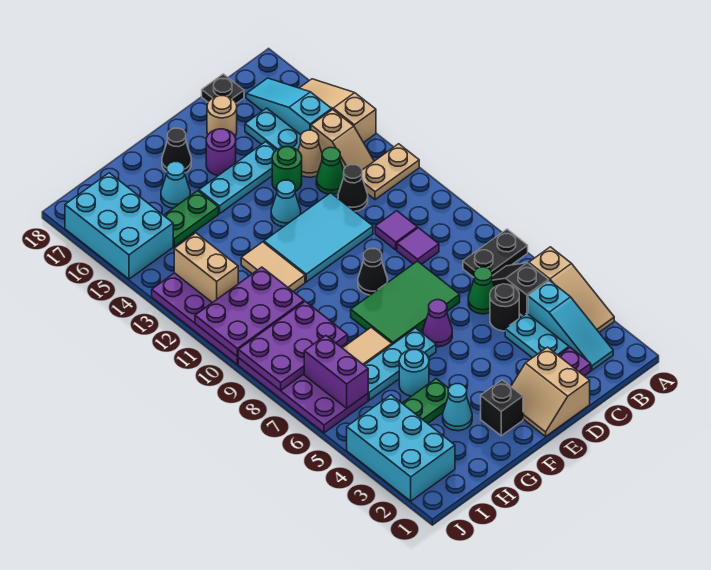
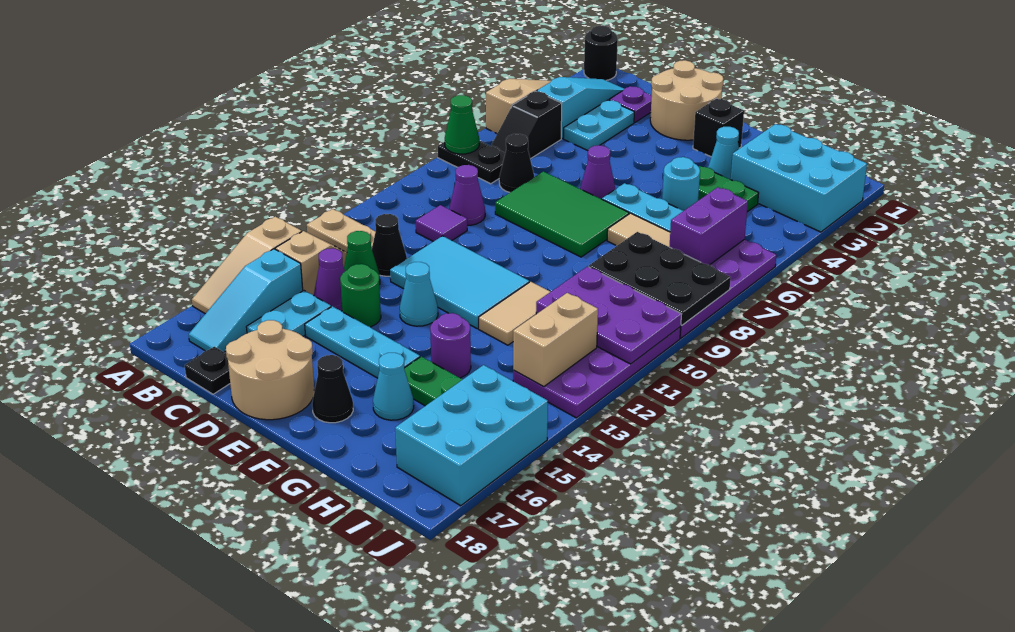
black round brick C5 level 1 -> black round brick A1 level 1
green cone C6 level 1 -> green cone A7 level 2
purple tile C9 level 1 -> purple cone C9 level 1
tan cone C14 level 1 -> purple cone C14 level 1
tan slope D1:E2 level 1 top D -> tan round brick D1:E2 level 1
tan round brick D17 level 1 -> tan round brick D17:E18 level 1
black cone E9 level 1 -> black cone C7 level 1
purple round brick E16 level 1 -> purple round brick G14 level 1
purple plate H8:J9 level 2 -> black plate H8:J9 level 2
cyan brick I2:J4 level 1 -> cyan brick H2:J3 level 1

